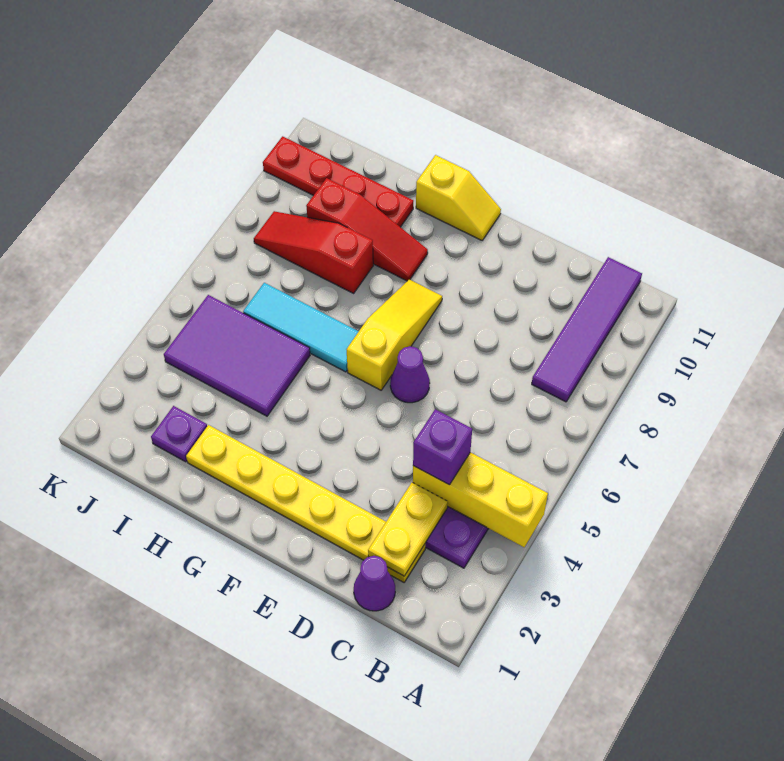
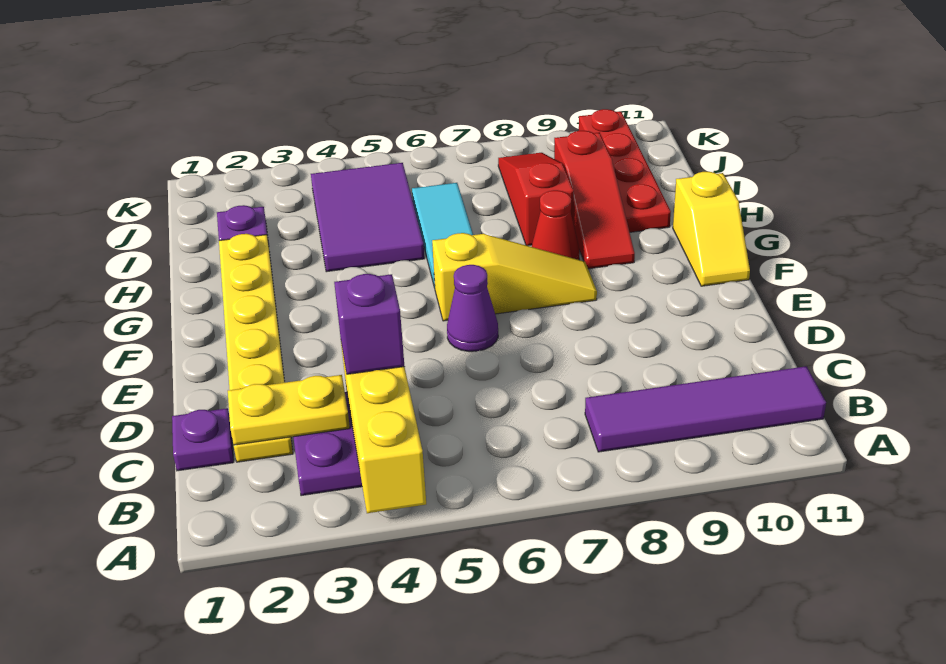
purple cone C1 level 1 -> purple plate C1 level 1
none -> red cone G8 level 1

